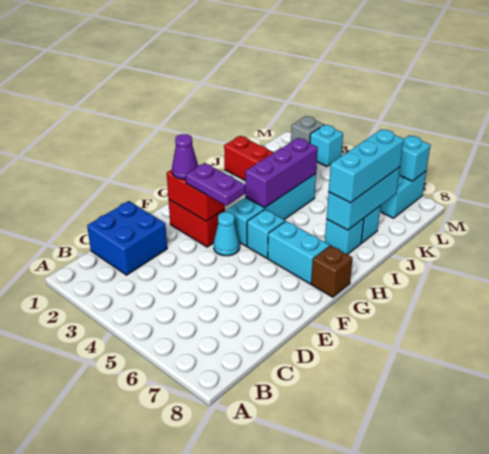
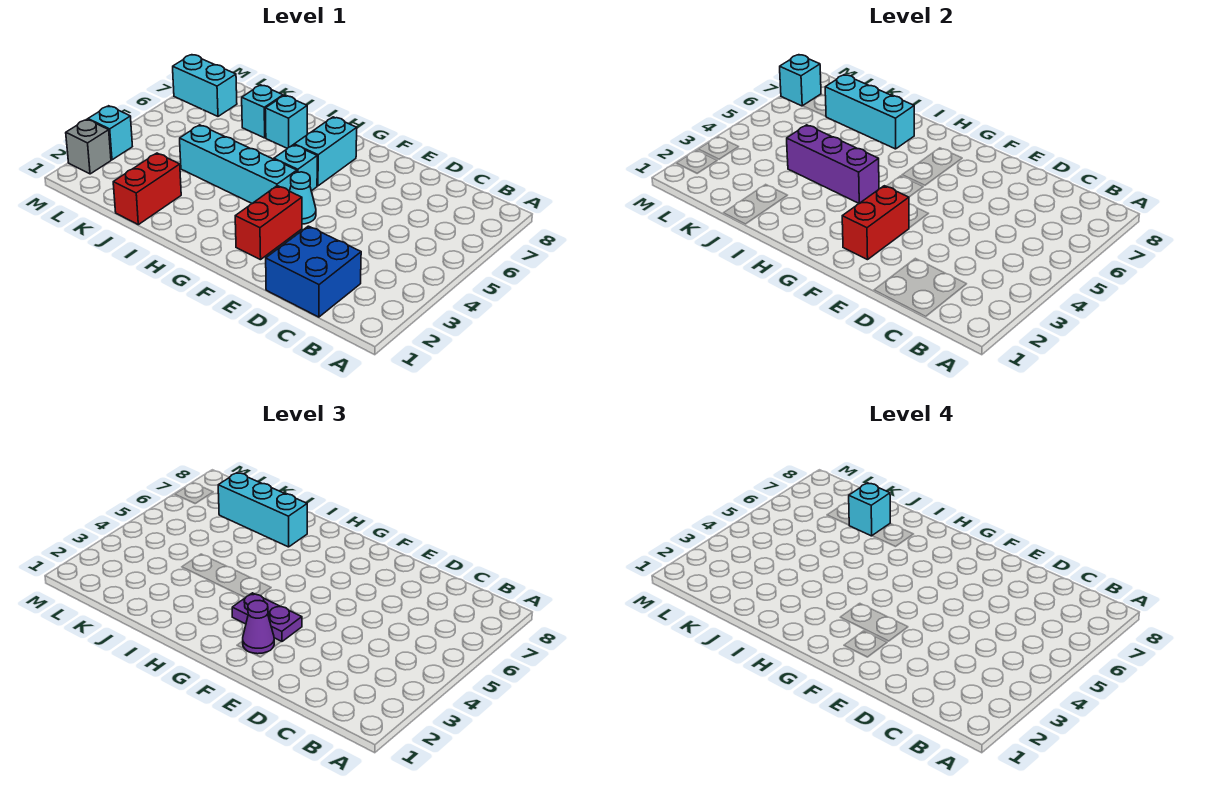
purple plate F3:F4 level 3 -> purple plate F3:G3 level 3
brown brick G8 level 1 -> none
none -> cyan brick J7 level 4

